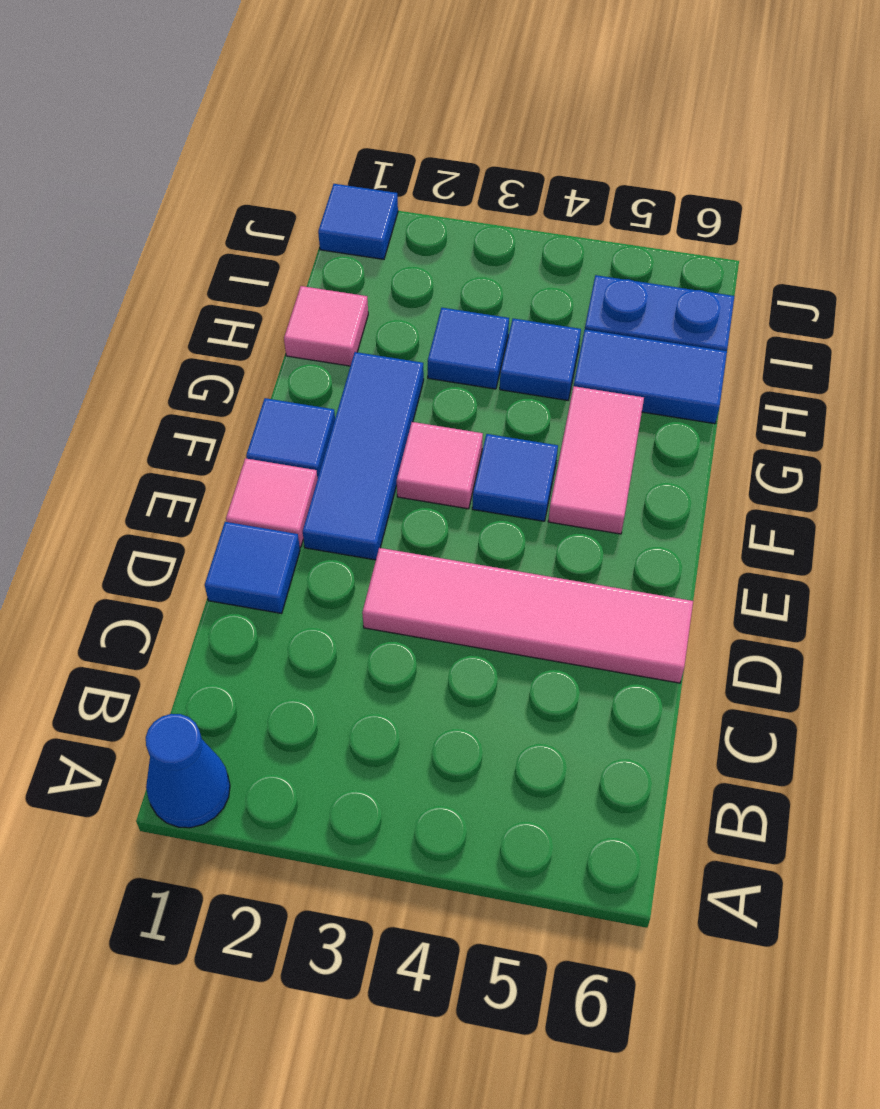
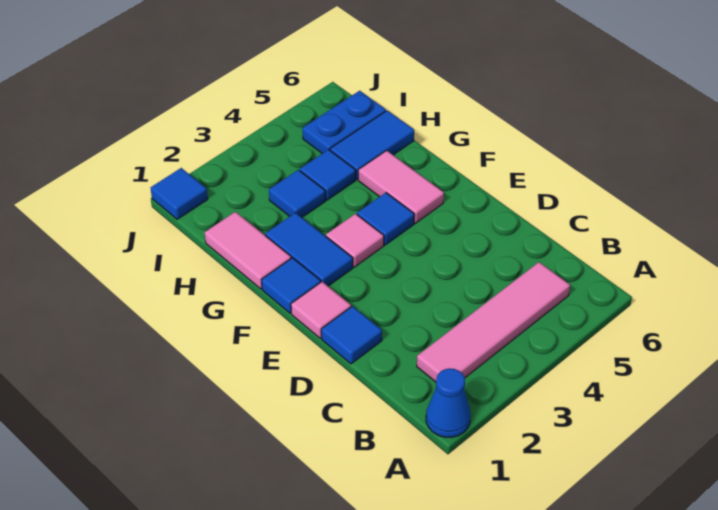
pink tile D3:D6 level 1 -> pink tile B2:B5 level 1
blue tile E2:G2 level 1 -> blue tile F2:G2 level 1
pink tile H1 level 1 -> pink tile G1:H1 level 1

